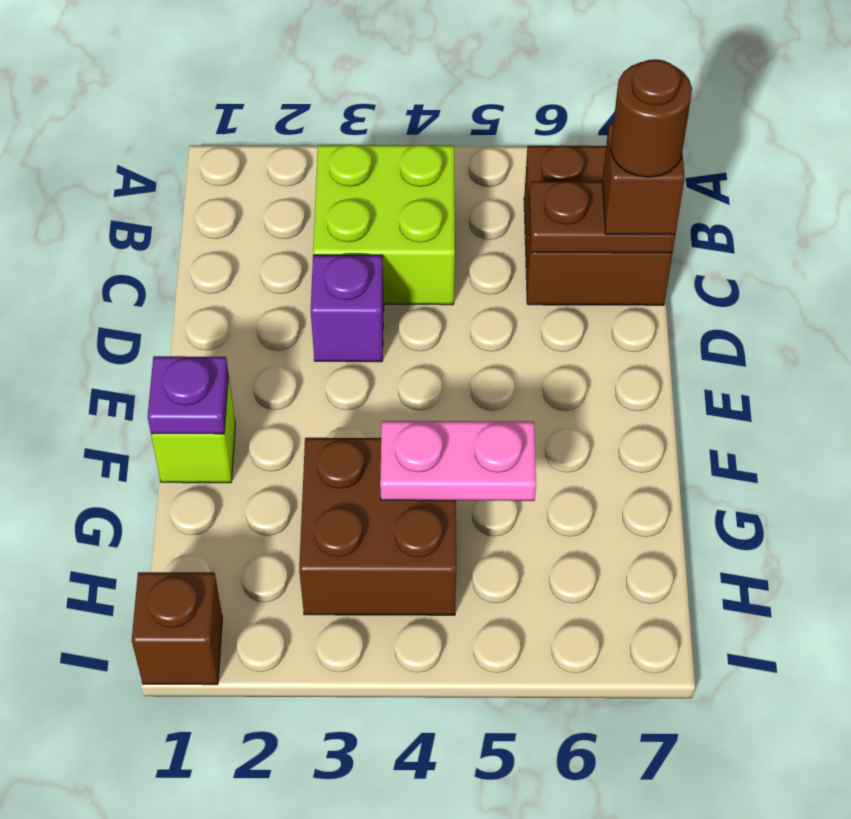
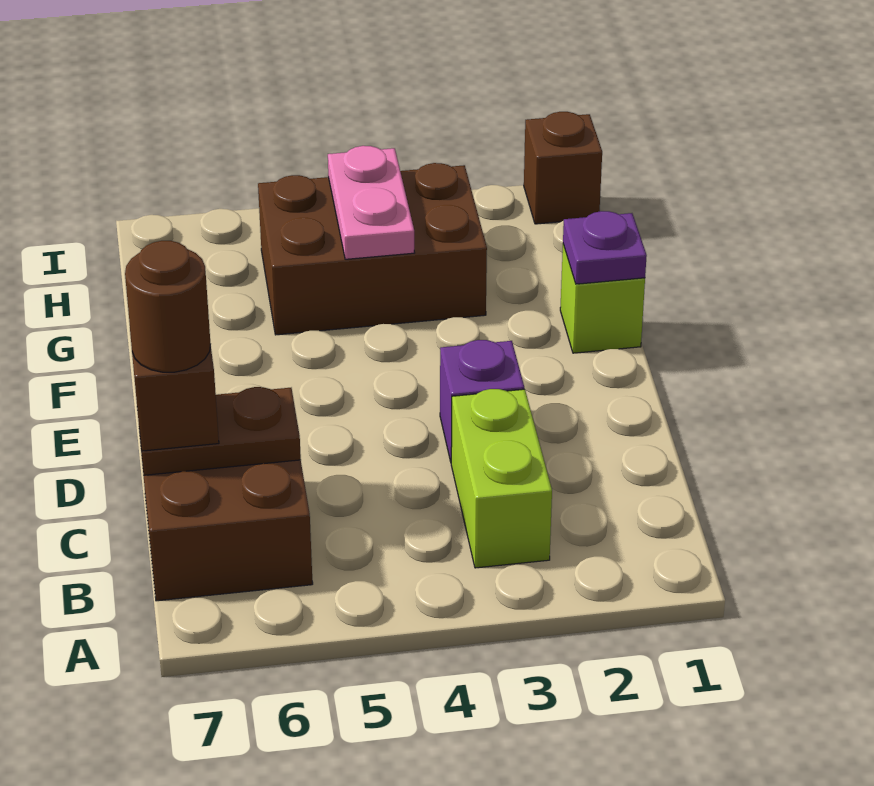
lime brick B3:C4 level 1 -> lime brick B3:C3 level 1
brown brick G3:H4 level 1 -> brown brick G3:H5 level 1
pink plate G4:G5 level 2 -> pink plate G4:H4 level 2

